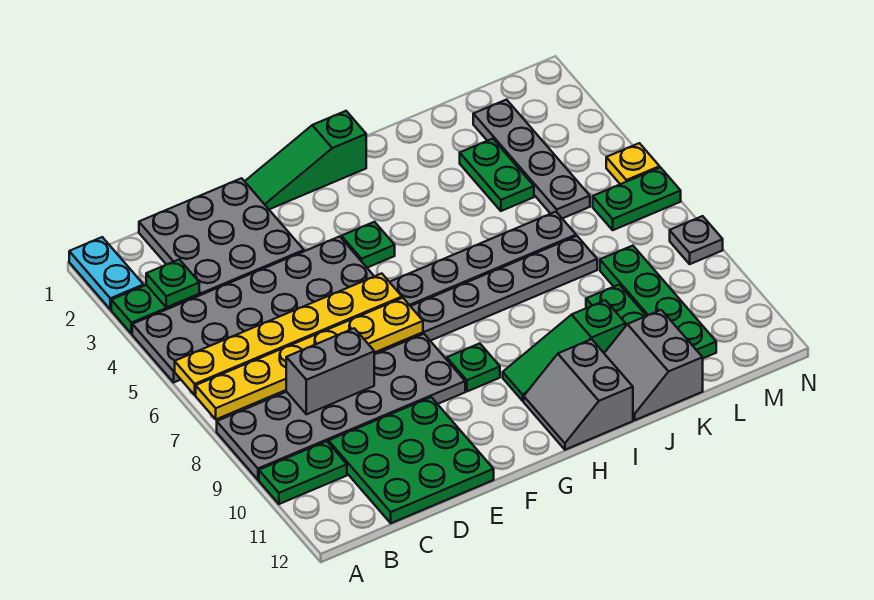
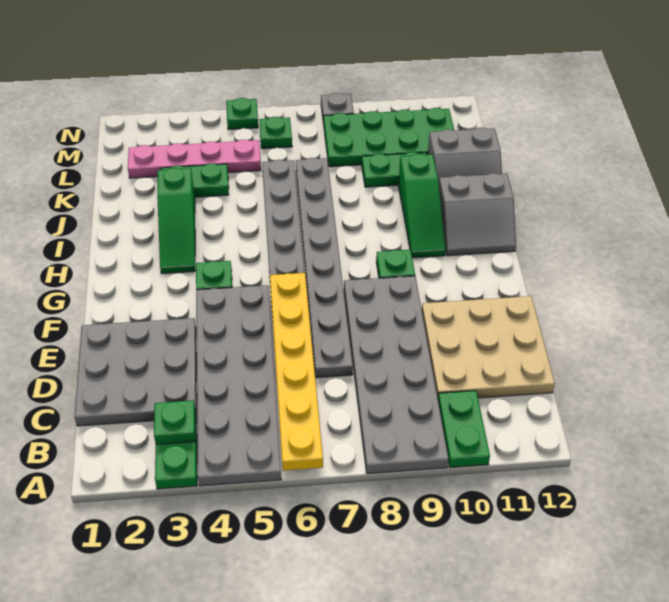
cyan plate A1:A2 level 1 -> none
yellow plate A7:F7 level 2 -> none
grey brick C8:D8 level 2 -> none
green plate C10:E12 level 1 -> tan plate C10:E12 level 1
green slope F1:H1 level 1 top H -> green slope H3:J3 level 1 top J
grey plate L2:L5 level 1 -> pink plate L2:L5 level 1
green plate L8:L11 level 1 -> green plate L8:M11 level 1
green plate M6:N6 level 1 -> green plate M6 level 1
yellow plate N5 level 1 -> green plate N5 level 1

